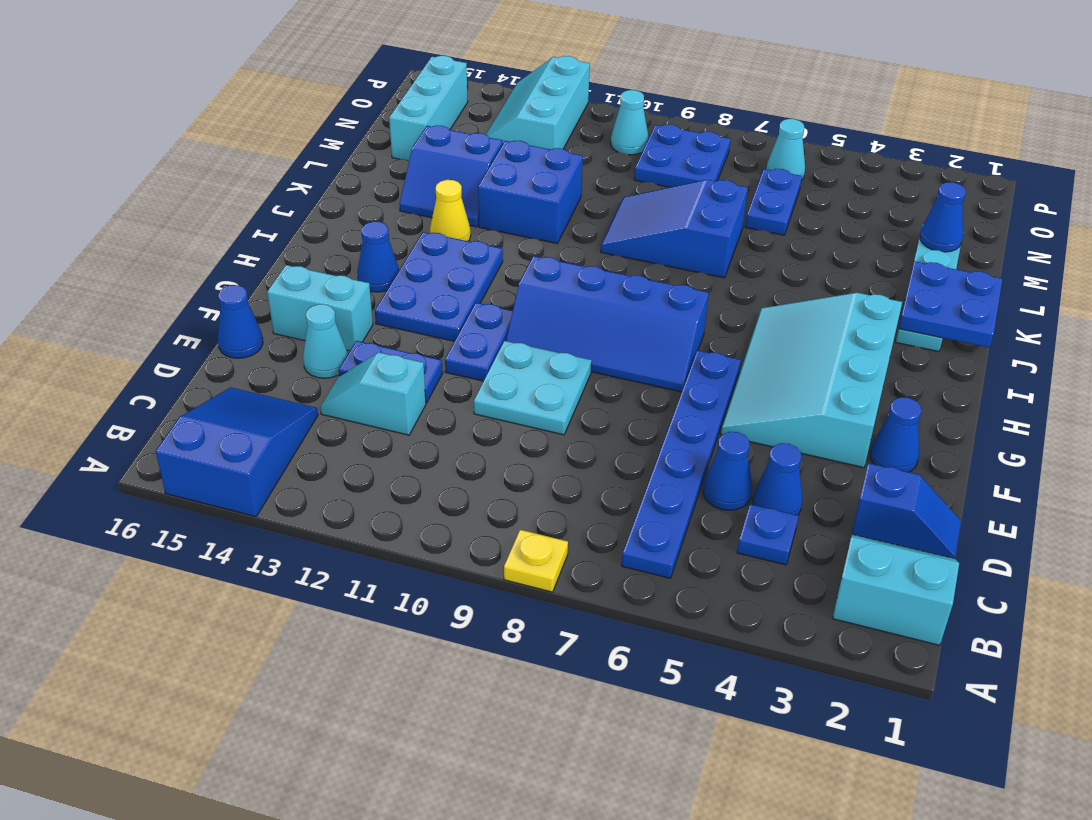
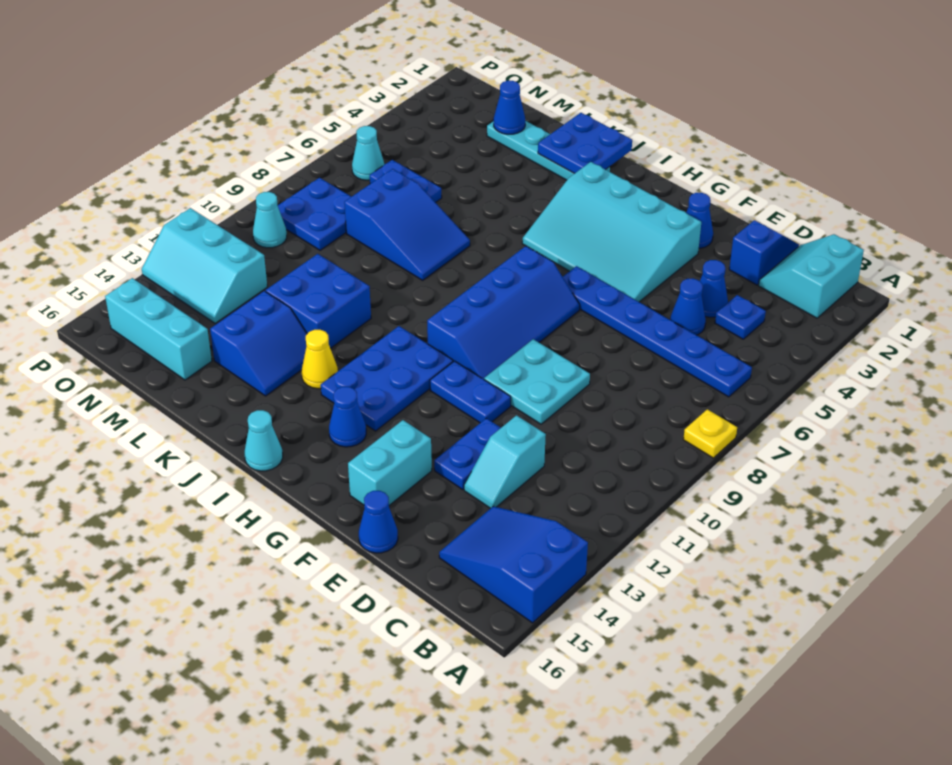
cyan cone E14 level 1 -> cyan cone I16 level 1
blue plate G12:I13 level 1 -> blue plate H11:I13 level 1
blue slope K7:L9 level 1 top 7 -> blue slope K7:M8 level 1 top M

